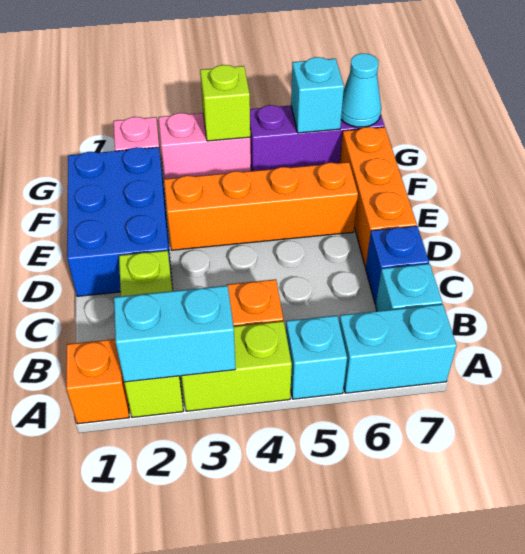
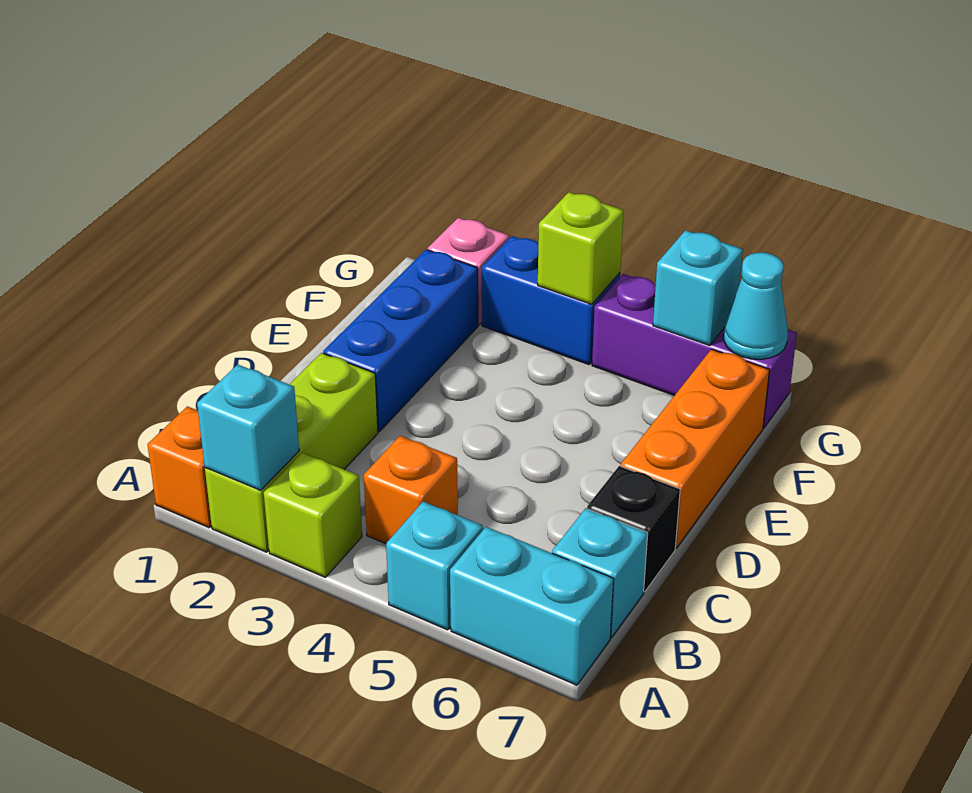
cyan brick A2:A3 level 2 -> cyan brick A2 level 2
lime brick A3:A4 level 1 -> lime brick A3 level 1
blue brick C7 level 1 -> black brick C7 level 1
blue brick D1:F2 level 1 -> blue brick D2:F2 level 1
orange brick E3:E6 level 1 -> none
pink brick G3:G4 level 1 -> blue brick G3:G4 level 1

